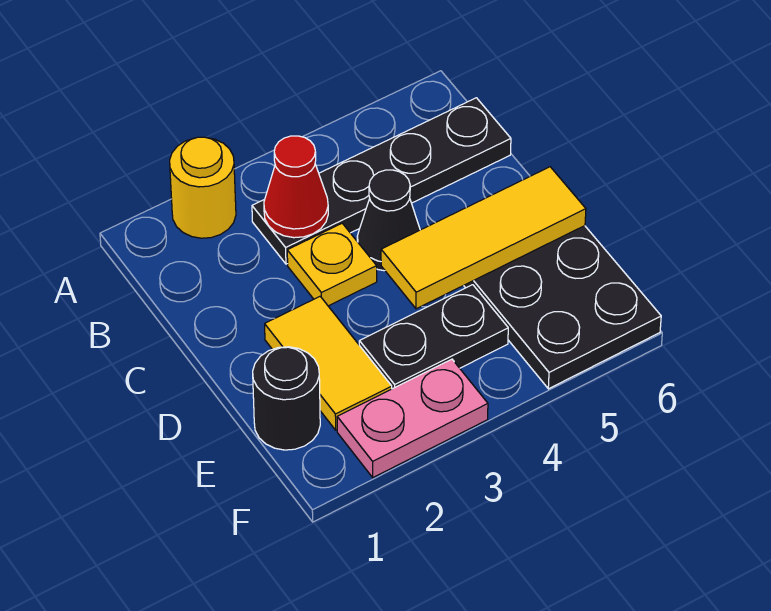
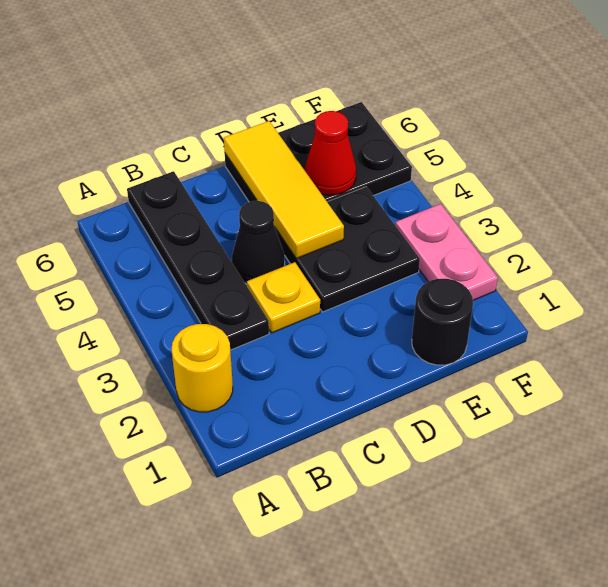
red cone B3 level 2 -> red cone E5 level 2
yellow tile D2:E2 level 1 -> none
black plate E3:E4 level 1 -> black plate D3:E4 level 1

